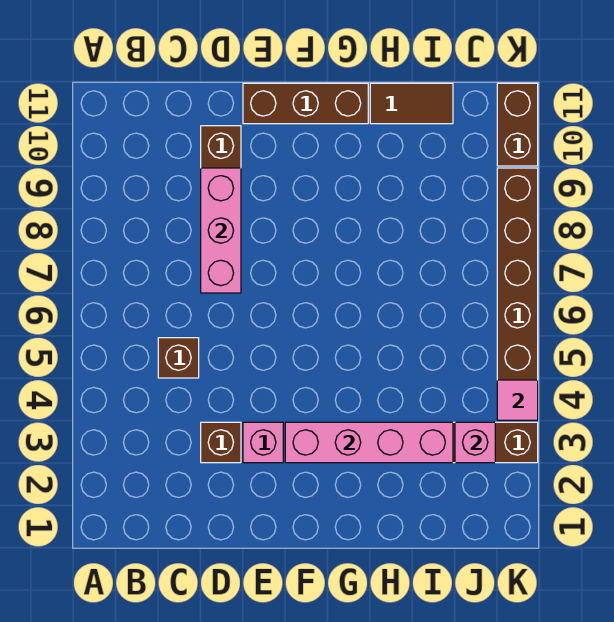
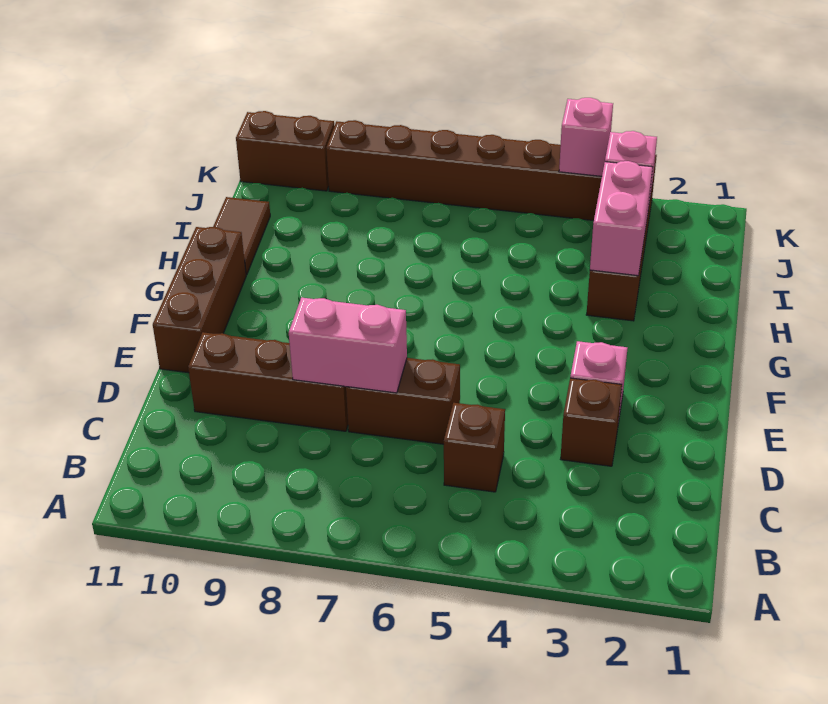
none -> brown brick D6:D7 level 1
pink brick D7:D9 level 2 -> pink brick D7:D8 level 2
pink brick F3:I3 level 2 -> pink brick H3:I3 level 2
pink tile K4 level 2 -> pink brick K4 level 2

